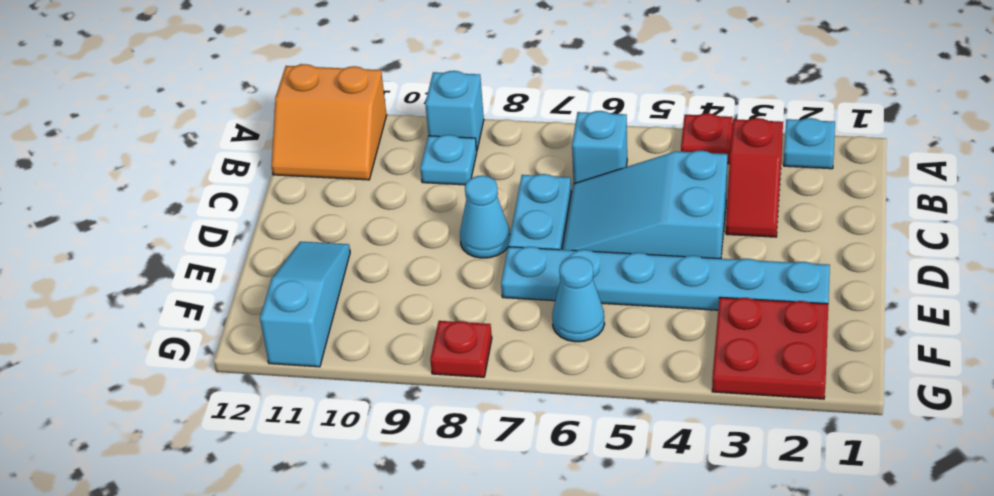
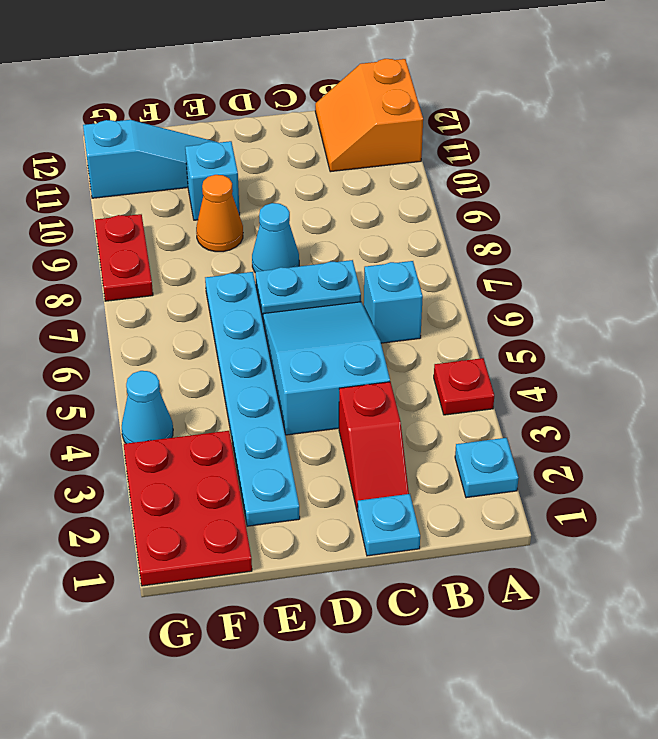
cyan brick A9 level 1 -> cyan brick E10 level 1
red slope B3:C3 level 1 top B -> red slope C2:C3 level 1 top 3
cyan plate B9 level 1 -> cyan plate C1 level 1
none -> orange cone E9 level 1
red plate F2:G3 level 1 -> red plate F1:G3 level 1
cyan cone F6 level 1 -> cyan cone G4 level 1
red plate G8 level 1 -> red plate G8:G9 level 1

